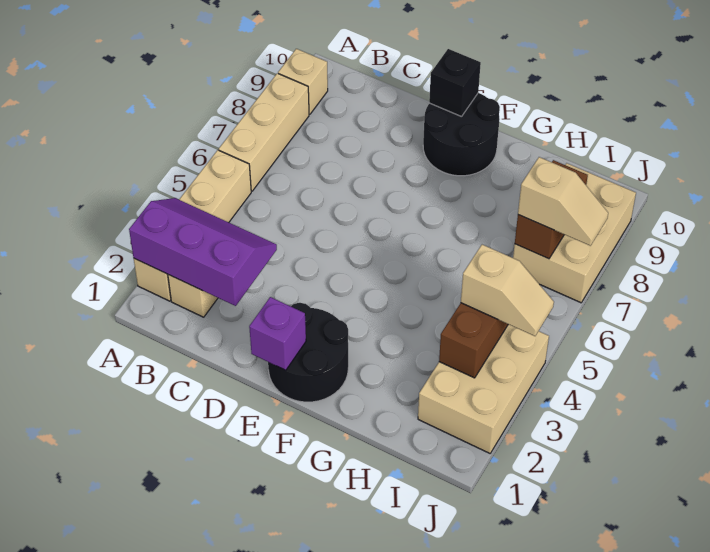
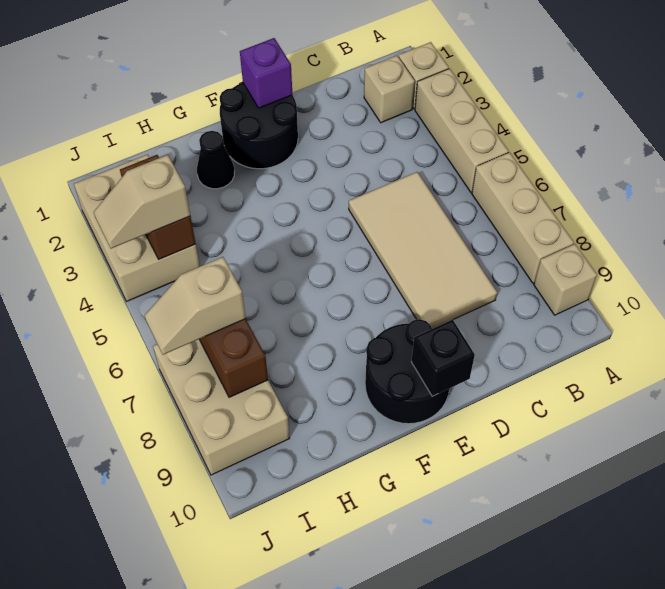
purple slope A2:C3 level 2 top 2 -> none
none -> tan tile C5:D8 level 1
none -> black cone G2 level 1

